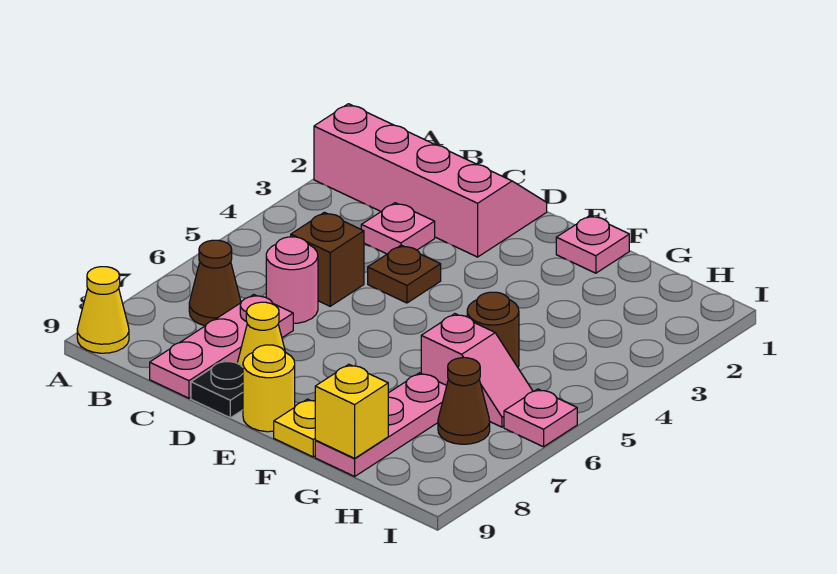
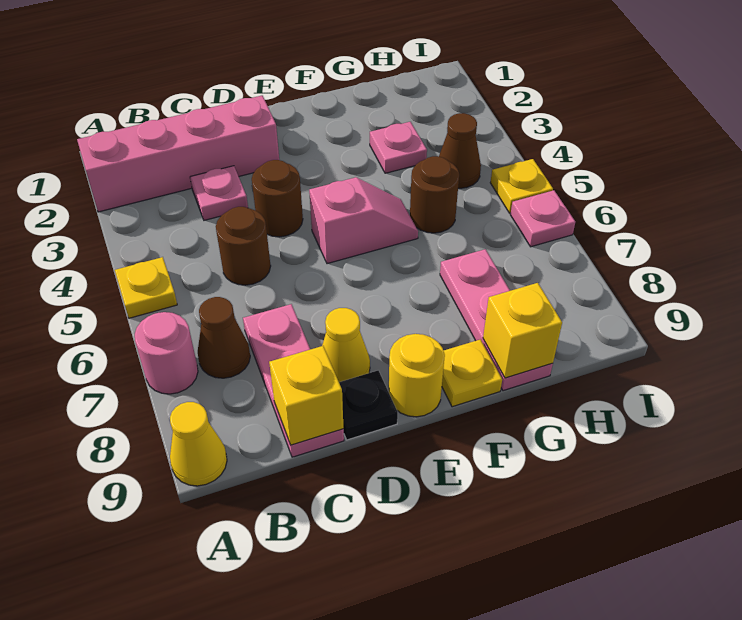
none -> yellow plate A5 level 1
brown brick C5 level 1 -> brown round brick C5 level 1
pink round brick C6 level 1 -> pink round brick A7 level 1
none -> yellow brick C9 level 2
brown plate D4 level 1 -> brown round brick D4 level 1
pink plate F1 level 1 -> pink plate G3 level 1
pink slope G6:H6 level 1 top G -> pink slope E5:F5 level 1 top E
brown cone H7 level 1 -> brown cone H4 level 1
none -> yellow plate I5 level 1

